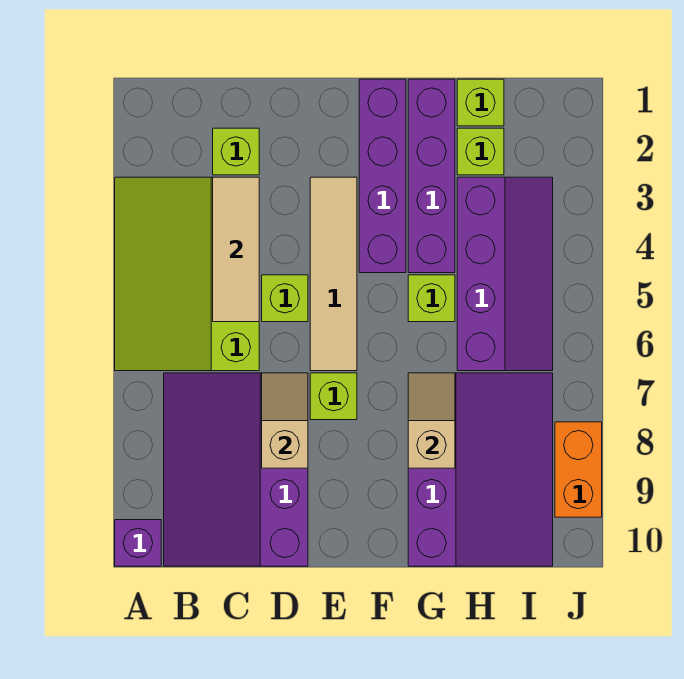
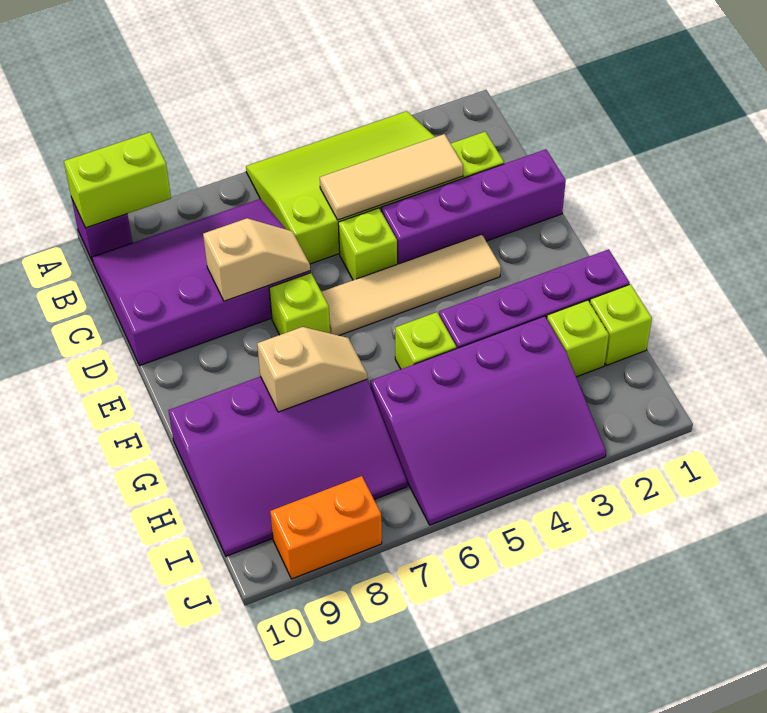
none -> lime brick A9:A10 level 2
purple brick F1:F4 level 1 -> purple brick D1:D4 level 1
purple slope H3:I6 level 1 top H -> purple slope H3:J6 level 1 top H

